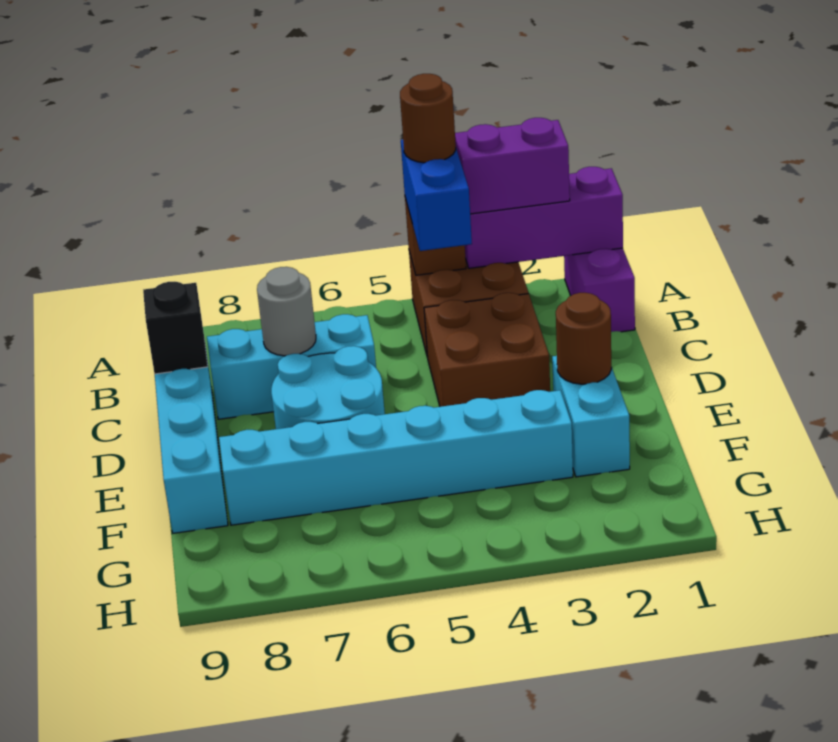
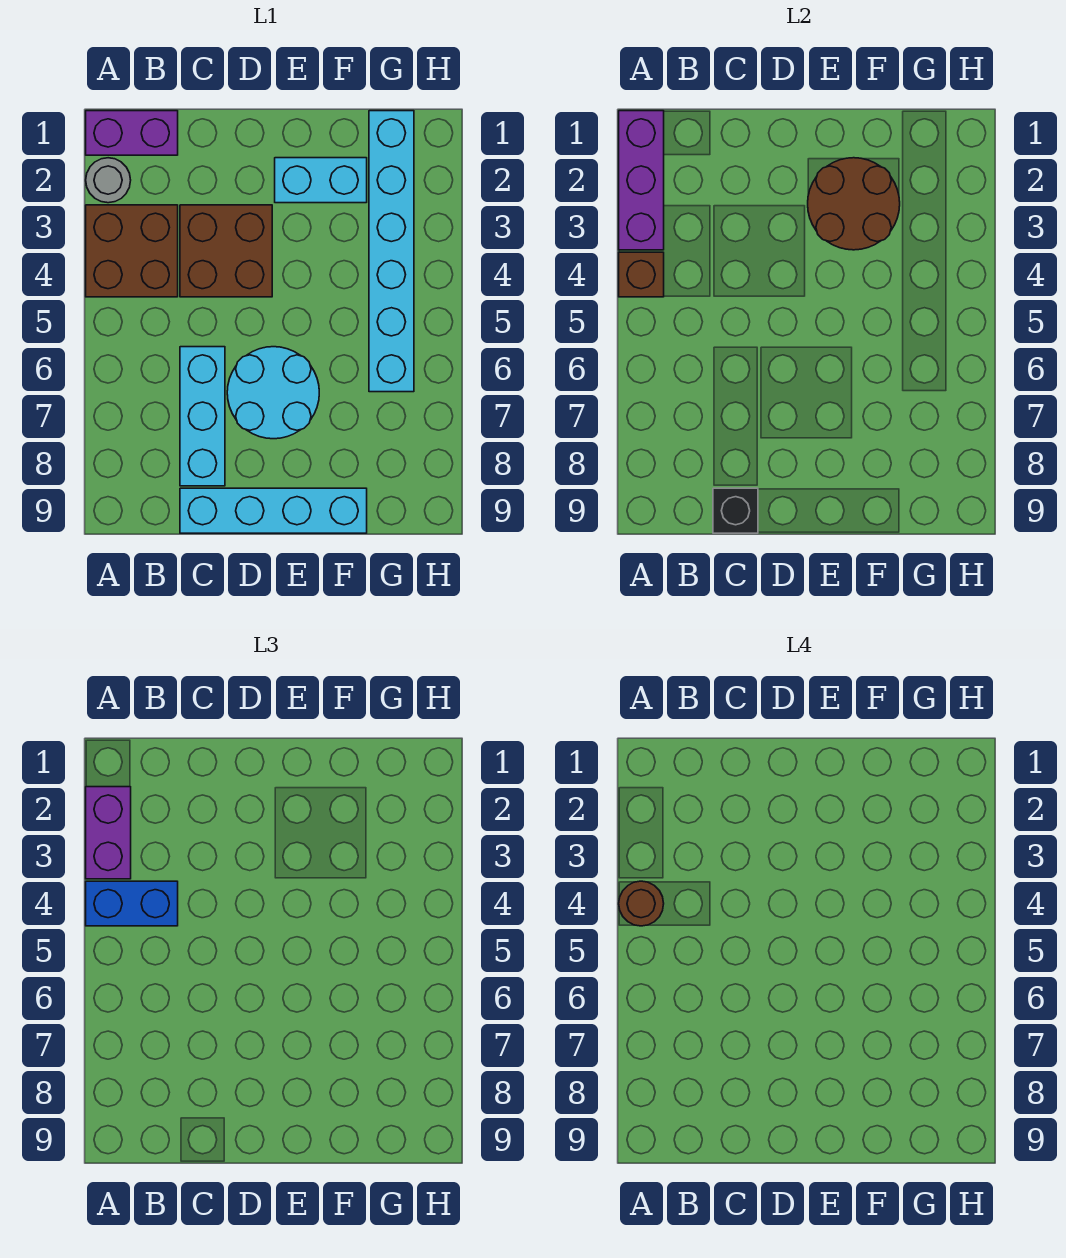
grey round brick C7 level 2 -> grey round brick A2 level 1
brown round brick E2 level 2 -> brown round brick E2:F3 level 2
cyan brick F3:F8 level 1 -> cyan brick G1:G6 level 1

